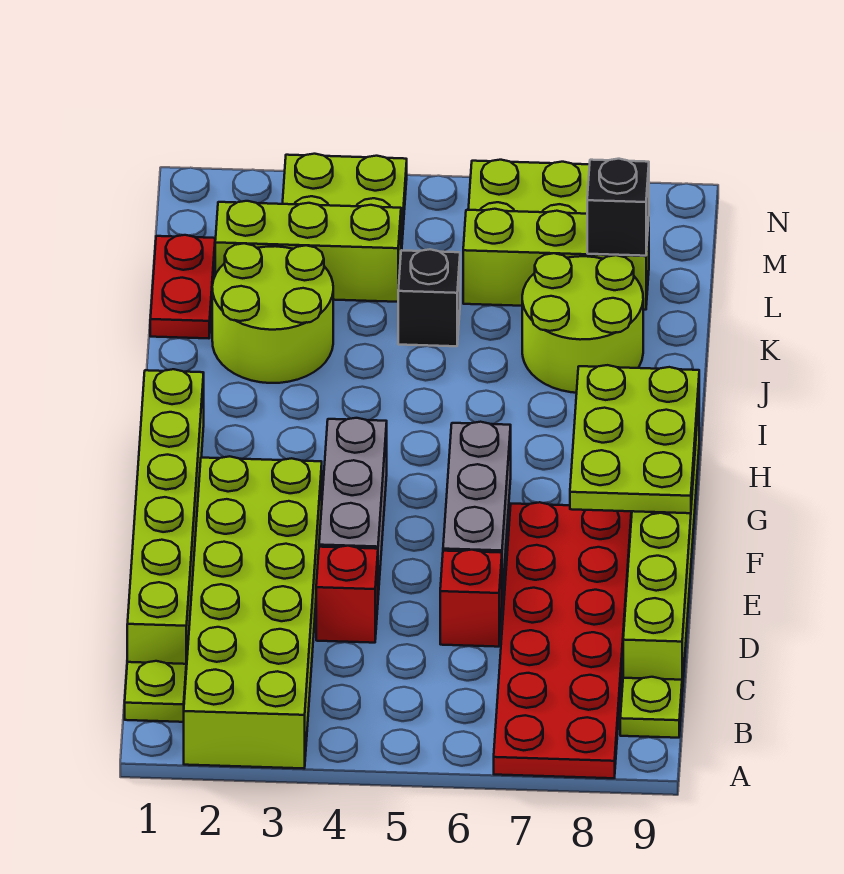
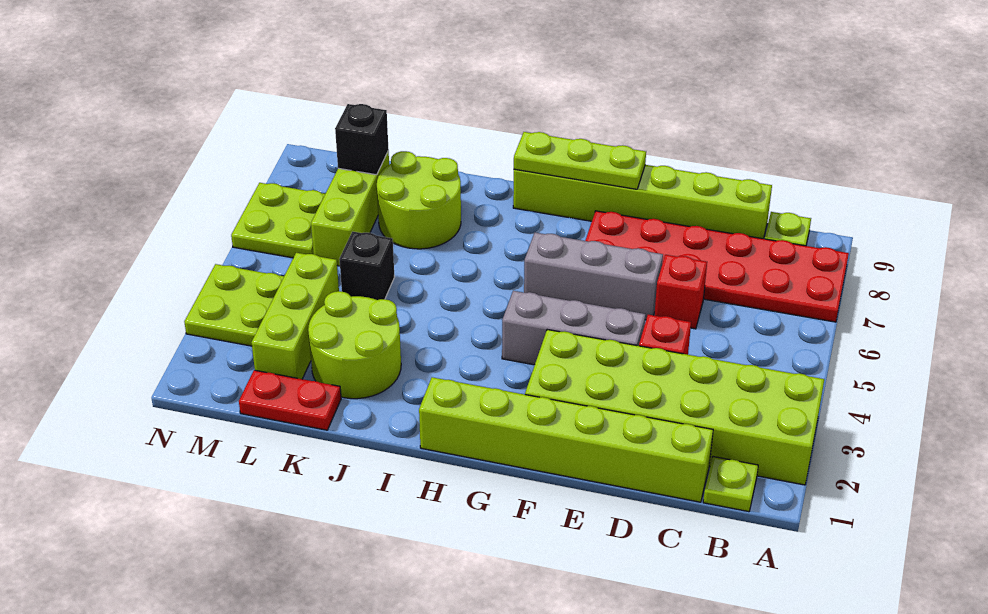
lime plate F8:H9 level 2 -> lime plate F9:H9 level 2

